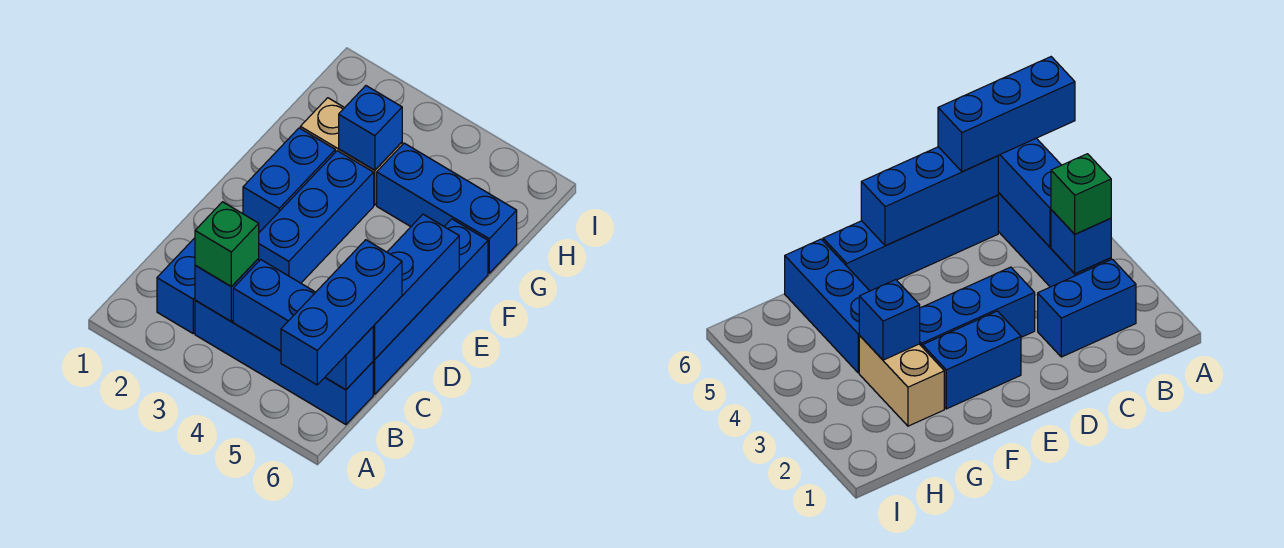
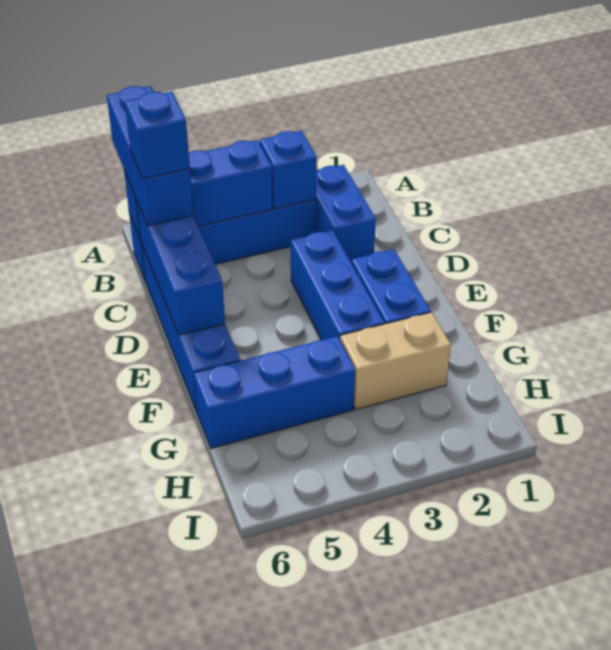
green brick B3 level 3 -> none
blue brick G3 level 2 -> blue brick C6 level 4

